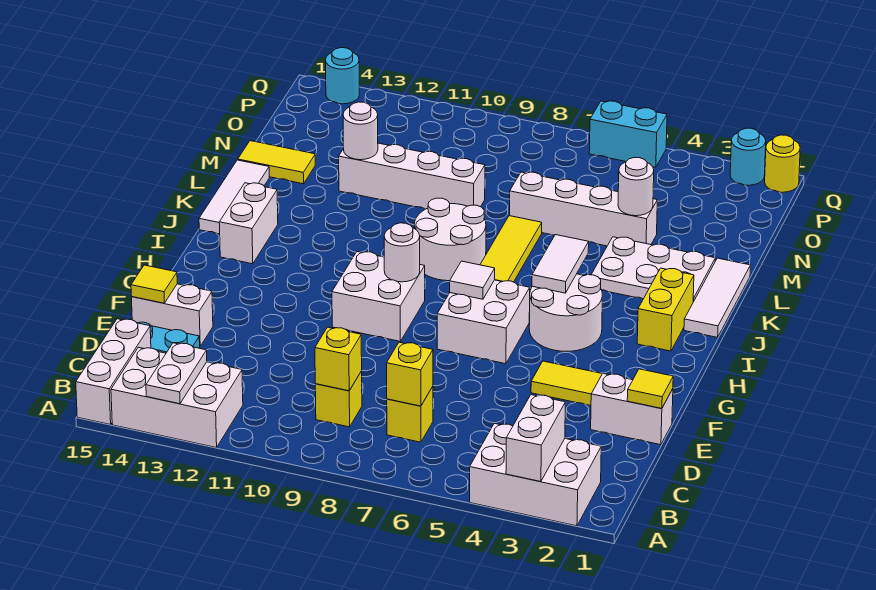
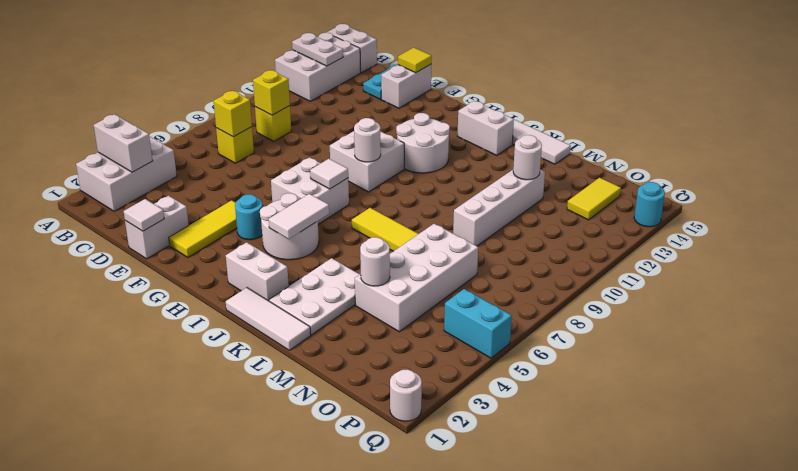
white brick A15:C15 level 1 -> white brick A15:B15 level 1
yellow tile E1 level 2 -> white tile E1 level 2
yellow brick I2:J2 level 1 -> white brick I2:J2 level 1
white tile I5:J5 level 2 -> white tile I4:I5 level 2
white round brick J8:K9 level 1 -> white round brick H11:I12 level 1
white brick M4:M7 level 1 -> white brick M4:N7 level 1
yellow tile M14:M15 level 1 -> yellow tile O13:O14 level 1
yellow round brick Q1 level 1 -> white round brick Q1 level 1
cyan round brick Q2 level 1 -> cyan round brick G4 level 1
cyan brick Q5:Q6 level 1 -> cyan brick P5:Q5 level 1

